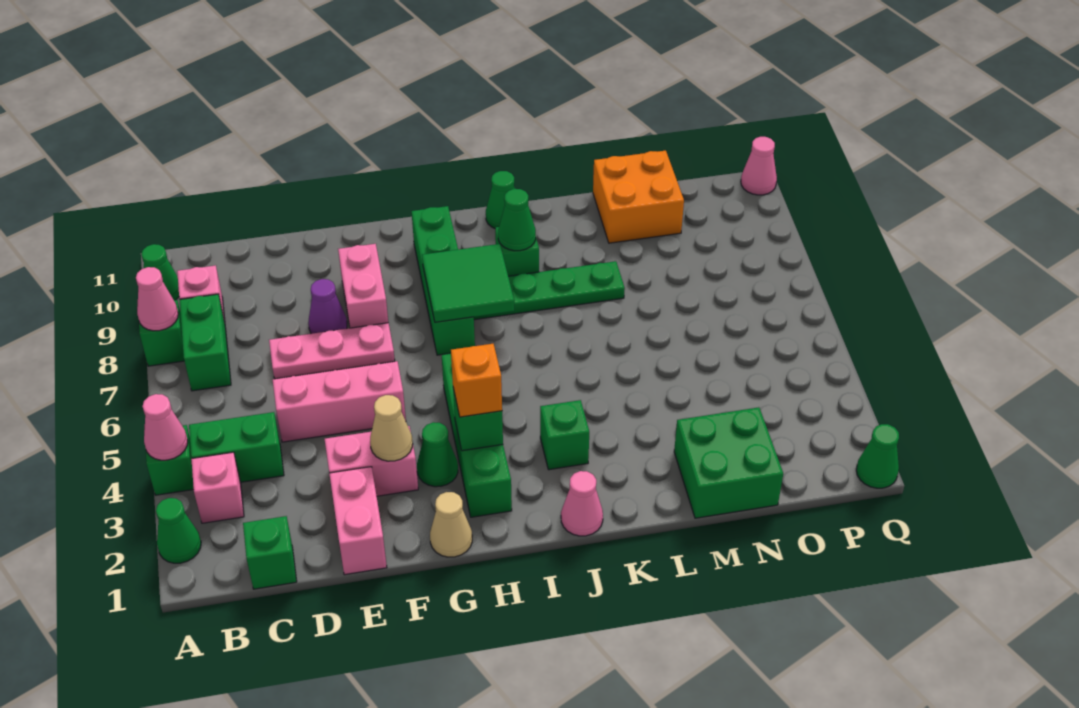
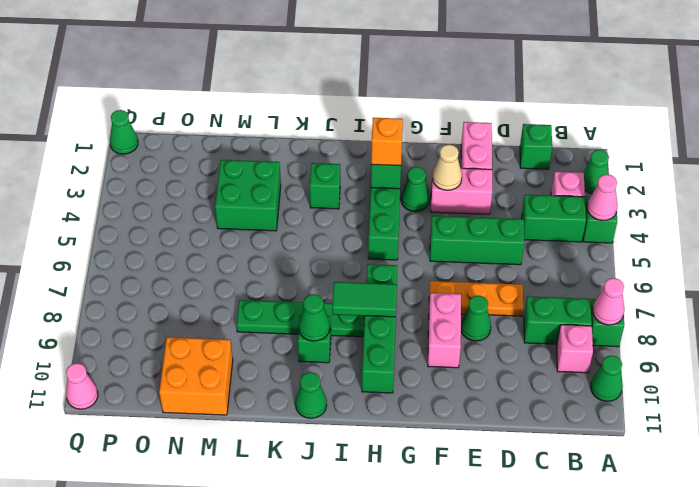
green brick B7:B8 level 1 -> green brick B8:C8 level 1
pink brick D5:F5 level 1 -> green brick D5:F5 level 1
pink plate D7:F7 level 1 -> orange plate D7:F7 level 1
purple cone E8 level 1 -> green cone E8 level 1
tan cone G1 level 1 -> none
green tile H7:I8 level 2 -> green tile H8:I8 level 2
pink cone J1 level 1 -> none
green brick M1:N2 level 1 -> green brick L3:M4 level 1

